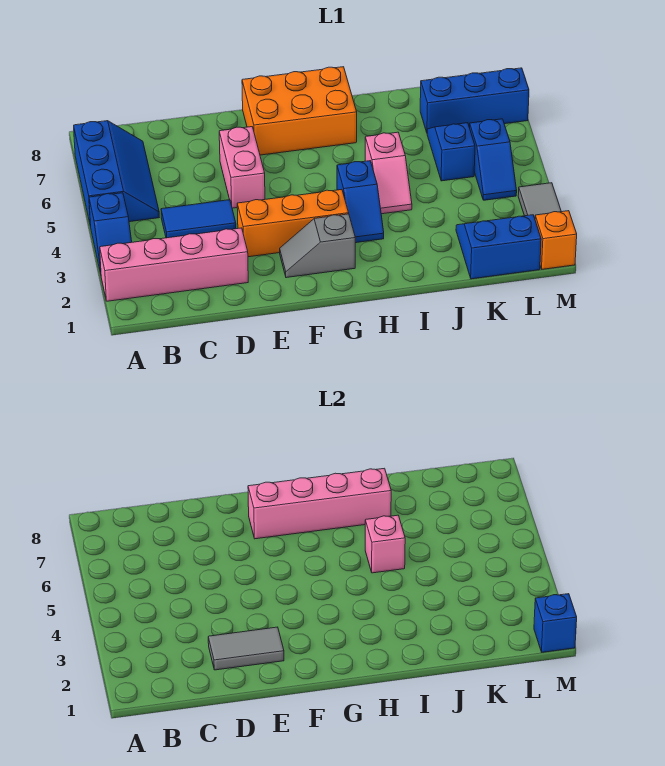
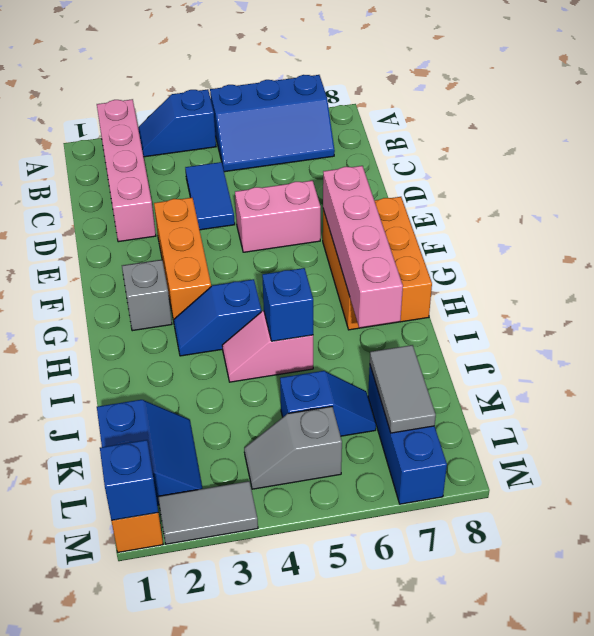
grey tile D2:E2 level 2 -> grey tile K7:L7 level 2
pink brick I5 level 2 -> blue brick I5 level 2
blue slope L4:L5 level 1 top 5 -> grey slope L4:L5 level 1 top 5

